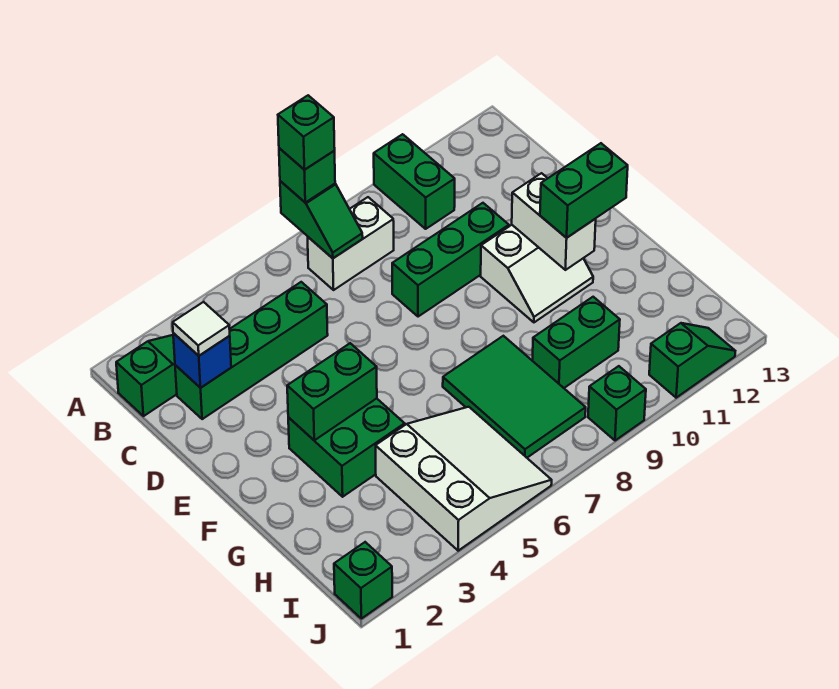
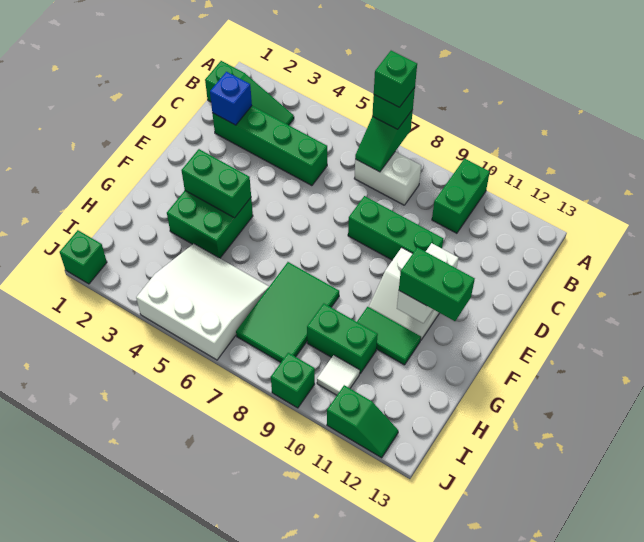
white tile C2 level 3 -> white tile I10 level 1
none -> green tile G10:G11 level 1
white slope H4:J6 level 1 top 4 -> white slope H4:J6 level 1 top J

